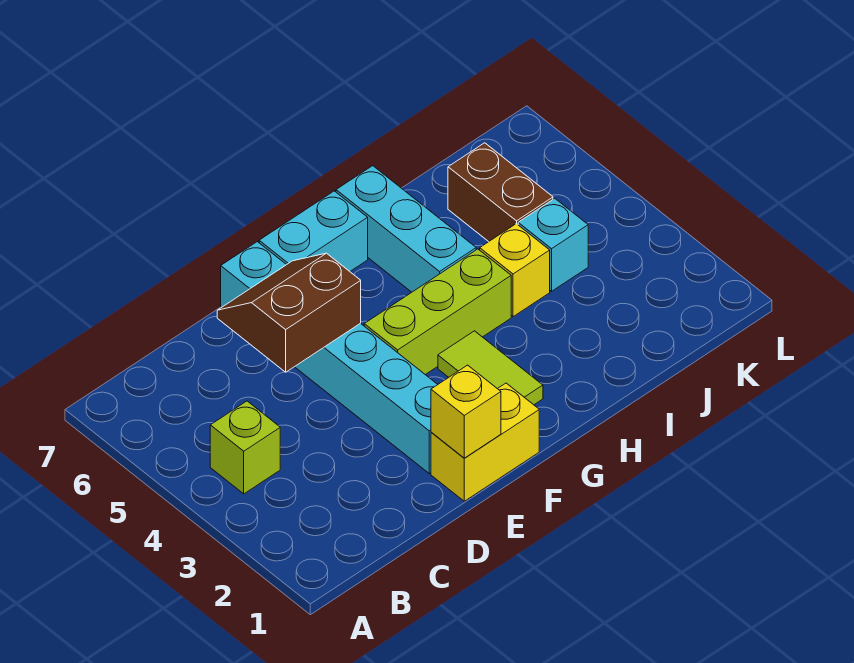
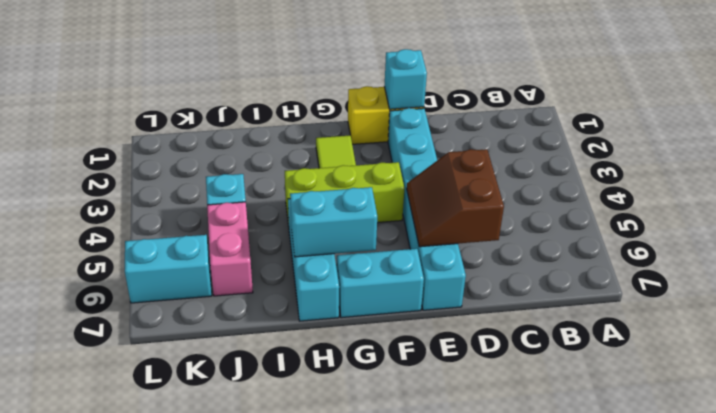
lime brick B4 level 1 -> none
brown slope D5:E6 level 2 top 5 -> brown slope D5:E6 level 2 top D
yellow brick E1 level 2 -> cyan brick E1 level 2
none -> cyan brick G6:H6 level 2
yellow brick I4 level 1 -> none
brown brick J5:J6 level 1 -> pink brick J5:J6 level 1
none -> cyan brick K6:L6 level 1

